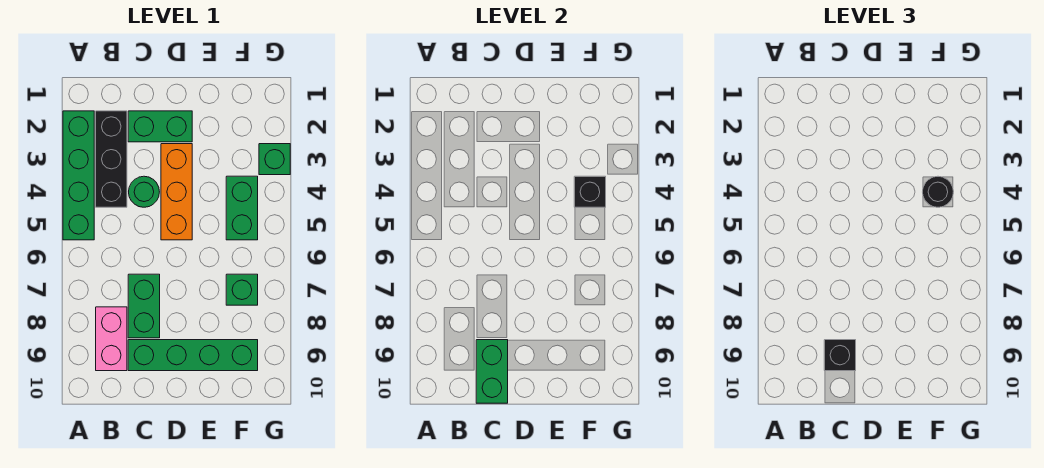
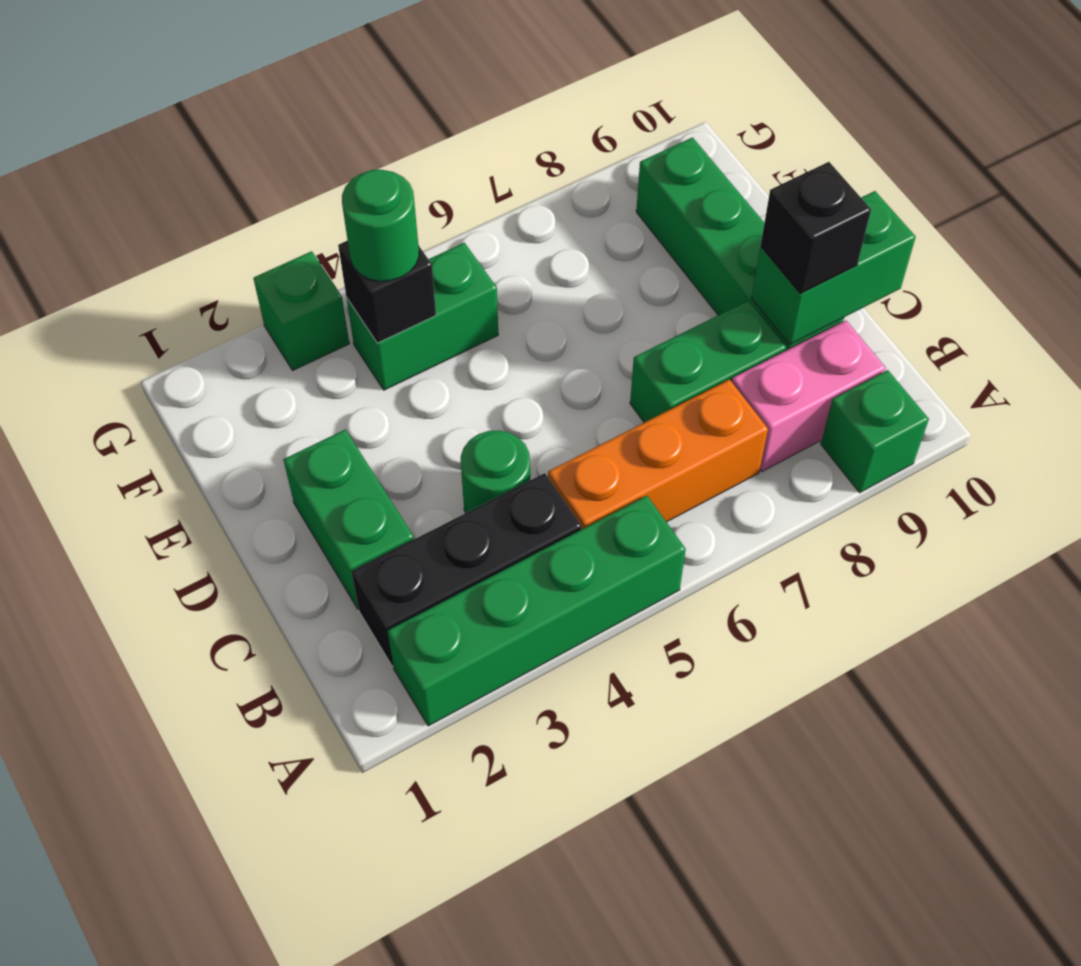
orange brick D3:D5 level 1 -> orange brick B5:B7 level 1
black round brick F4 level 3 -> green round brick F4 level 3
green brick F7 level 1 -> green brick A9 level 1

